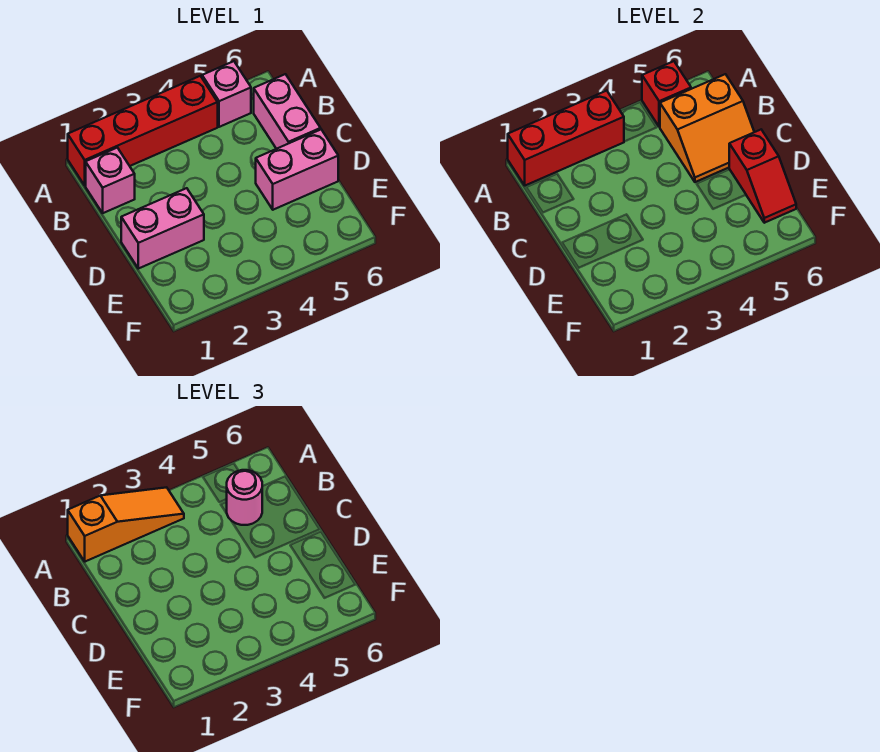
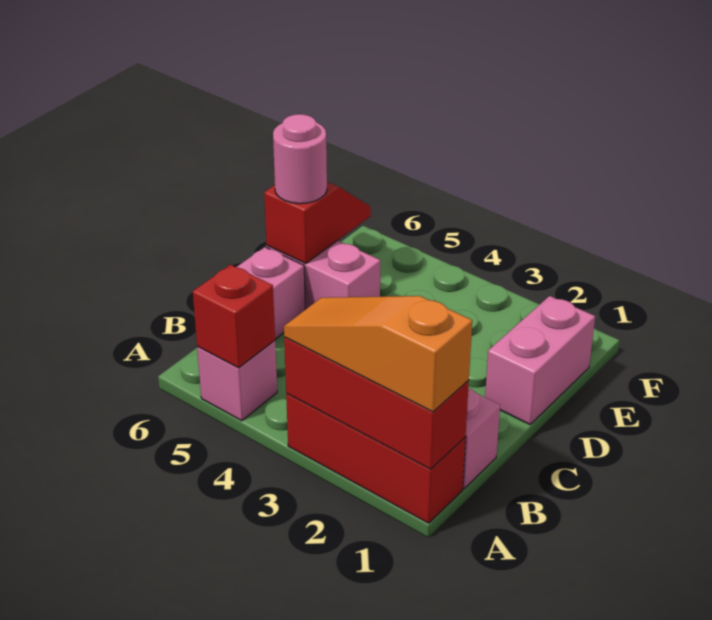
red brick A1:A4 level 1 -> red brick A1:A3 level 1
orange slope B5:C6 level 2 top B -> none
pink round brick B5 level 3 -> pink round brick D6 level 3
pink brick D1:D2 level 1 -> pink brick D1:E1 level 1

